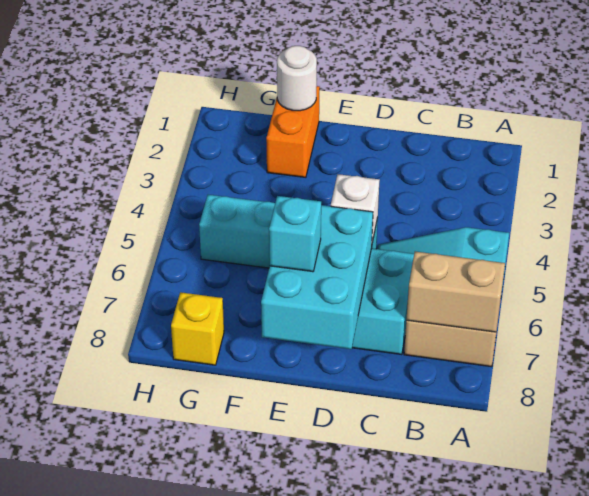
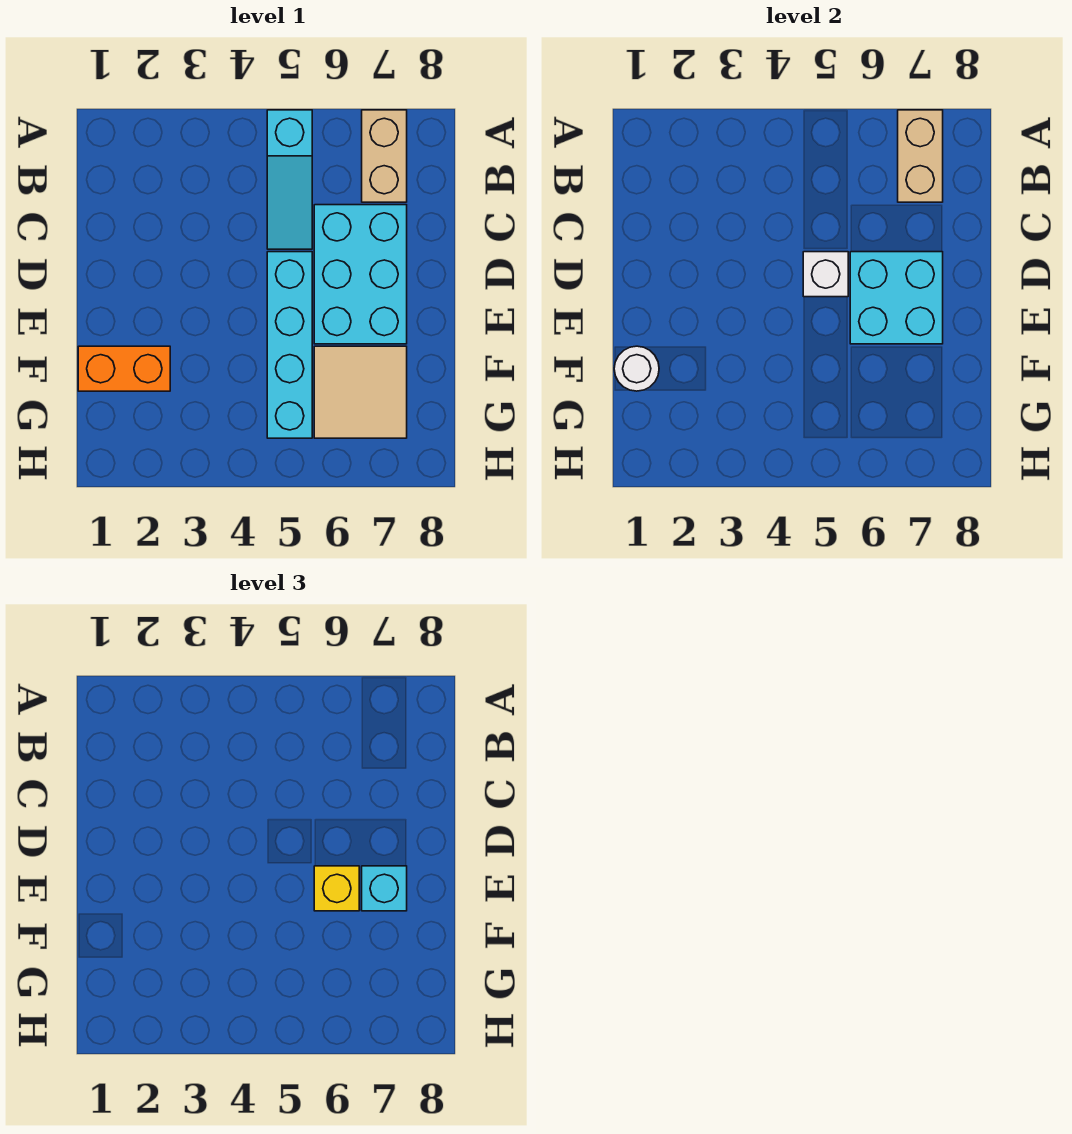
cyan brick D6:E8 level 2 -> cyan brick D6:E7 level 2
none -> tan tile F6:G7 level 1
yellow brick G8 level 1 -> yellow brick E6 level 3

